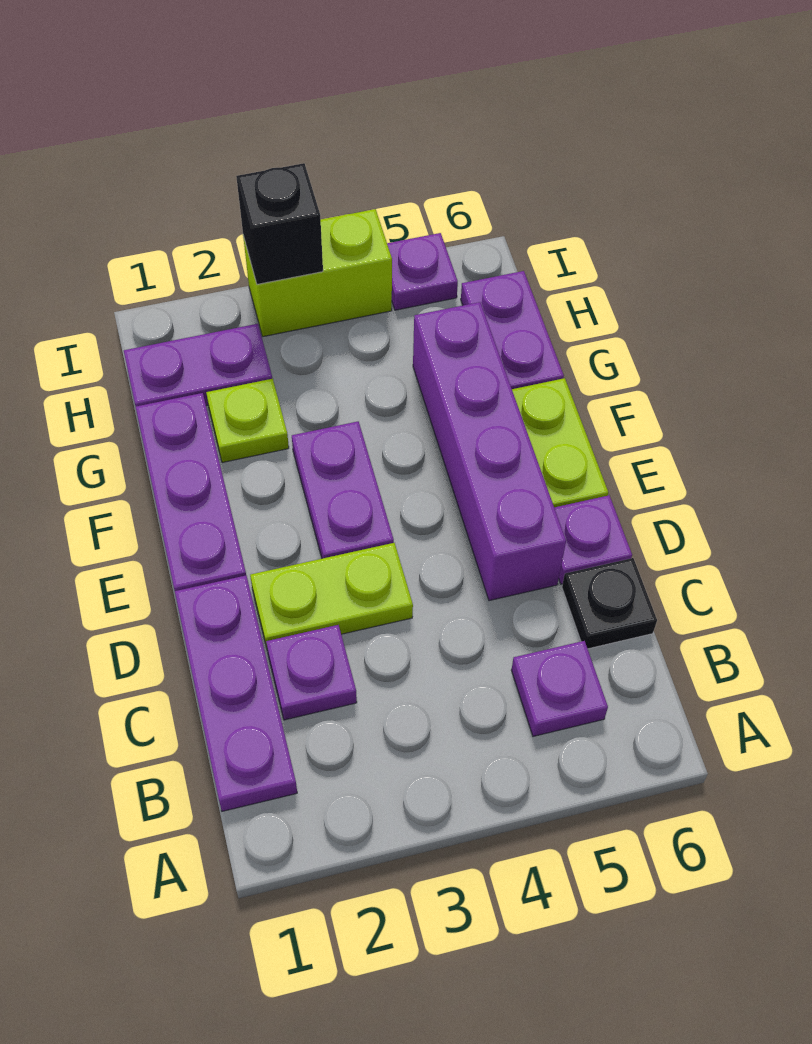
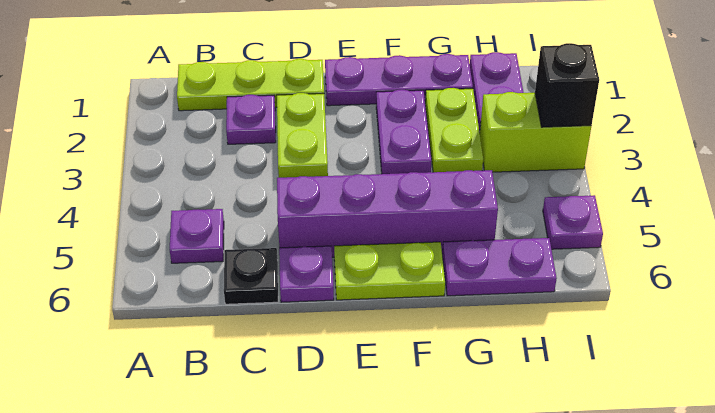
purple plate B1:D1 level 1 -> lime plate B1:D1 level 1
purple plate E3:F3 level 1 -> purple plate F2:F3 level 1
lime plate G2 level 1 -> lime plate G2:G3 level 1
lime brick I3:I4 level 1 -> lime brick H3:I3 level 1

